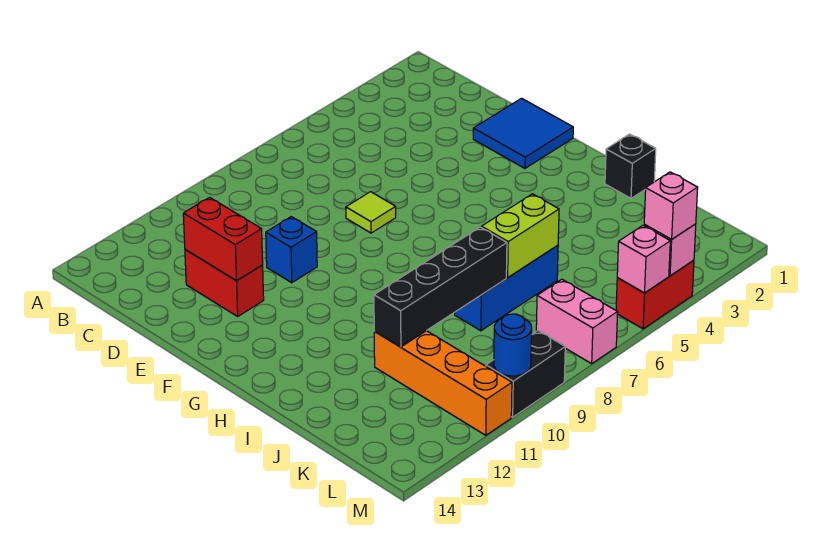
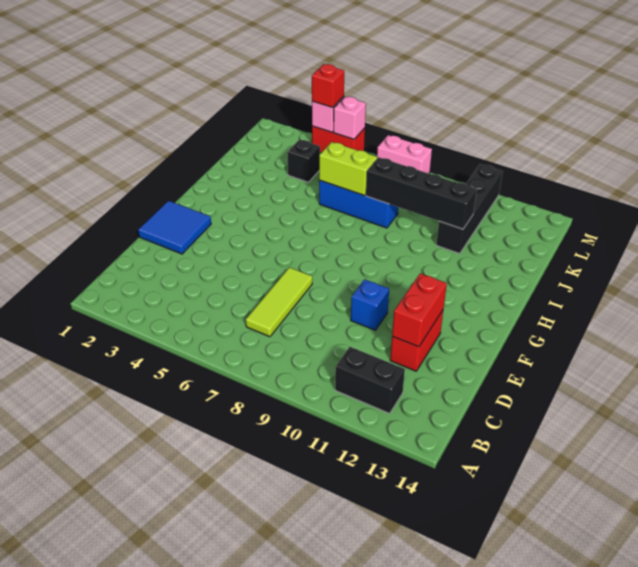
lime tile E7 level 1 -> lime tile C7:E7 level 1
black brick I1 level 1 -> black brick K4 level 1
orange brick J11:M11 level 1 -> black brick J11:M11 level 1
pink brick L7:M7 level 1 -> pink brick M7:M8 level 1
pink brick M4 level 3 -> red brick M4 level 3
black brick M9:M10 level 1 -> black brick B11:B12 level 1
blue round brick M10 level 2 -> none

